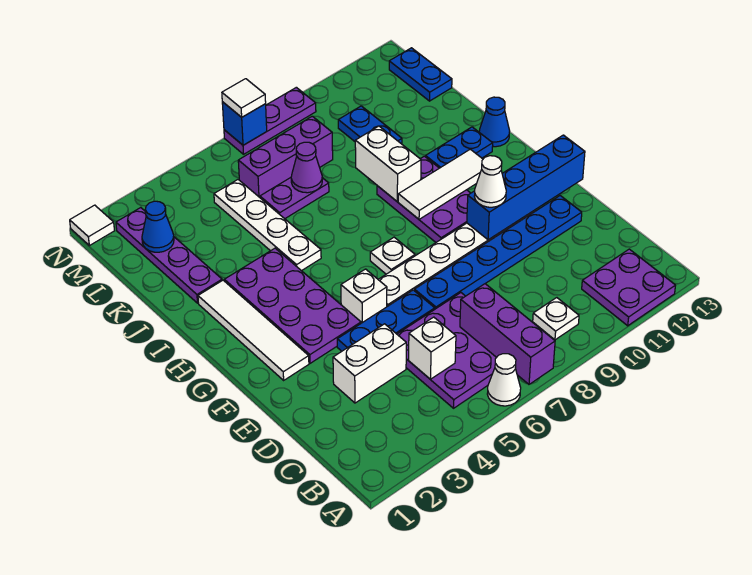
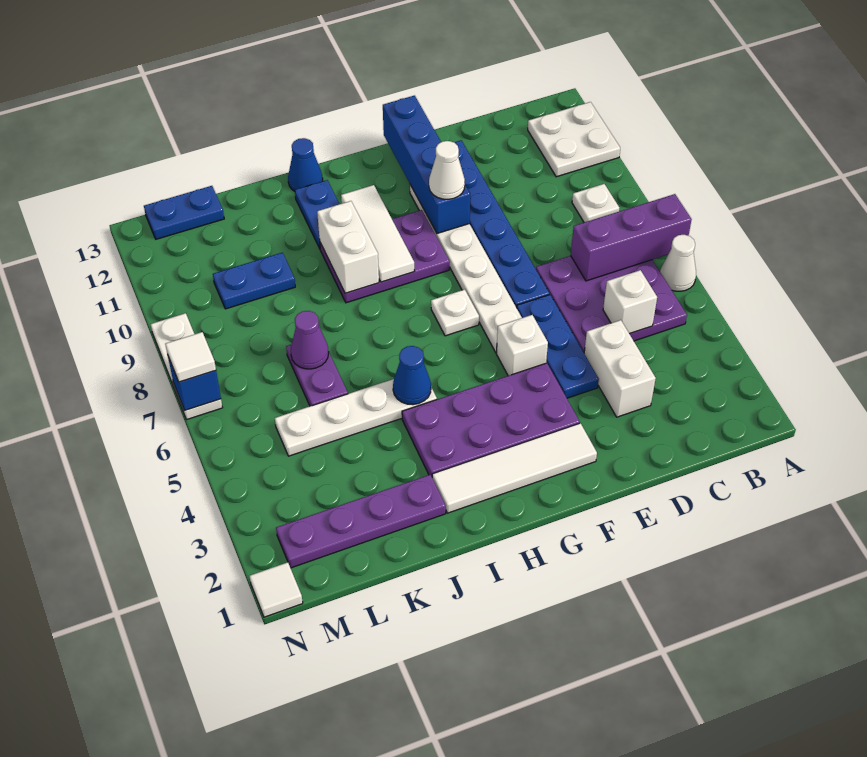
purple plate A11:B12 level 1 -> white plate A11:B12 level 1
white brick I9:J9 level 2 -> white brick I9:I10 level 2
blue cone L2 level 2 -> blue cone I5 level 2
purple brick L6:L8 level 1 -> none
purple plate N7:N9 level 1 -> white plate N7:N9 level 1

